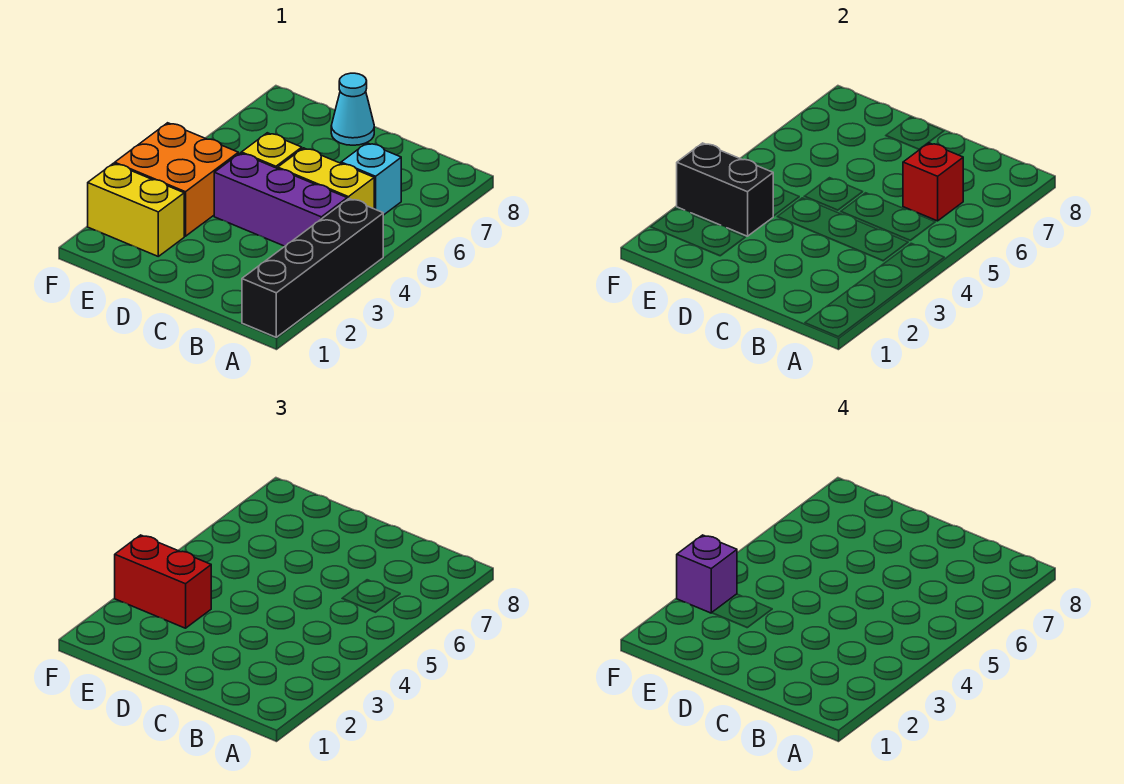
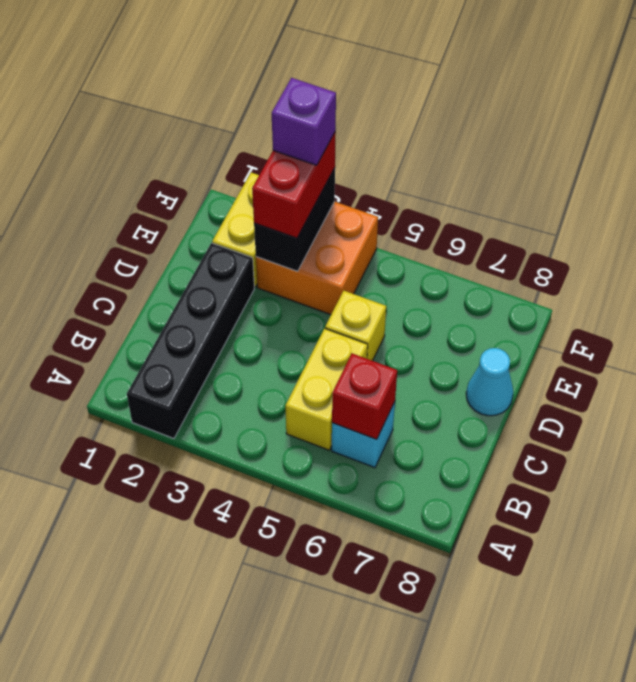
black brick A1:A4 level 1 -> black brick A2:D2 level 1
purple brick B4:D4 level 1 -> none

